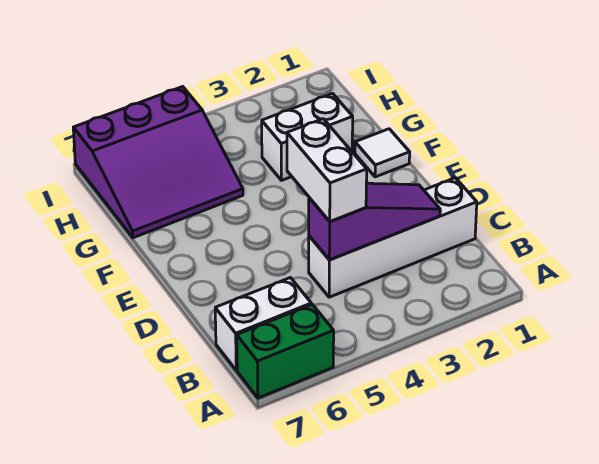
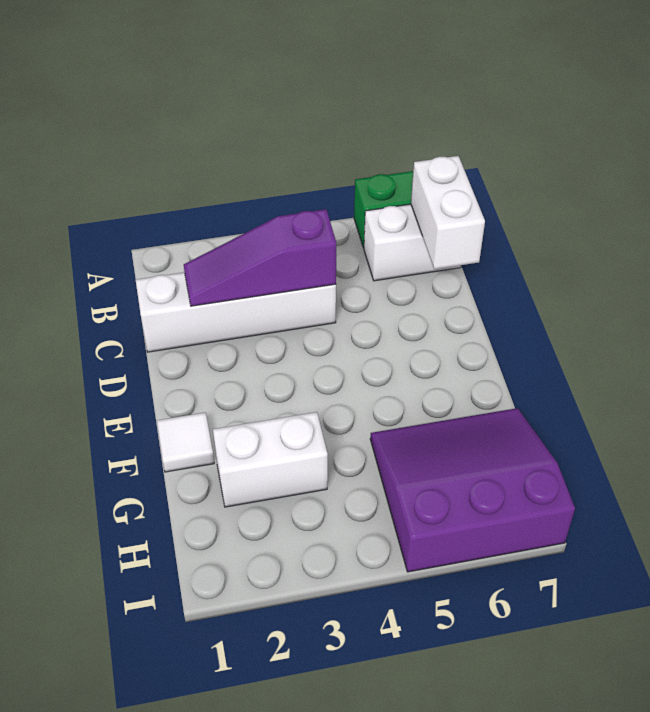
white brick C4:D4 level 3 -> white brick B7:C7 level 2

